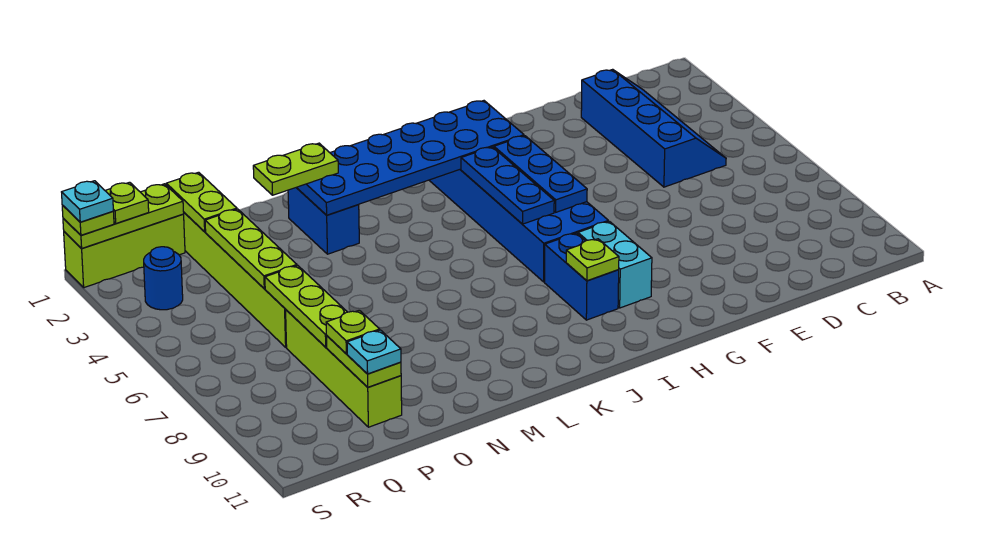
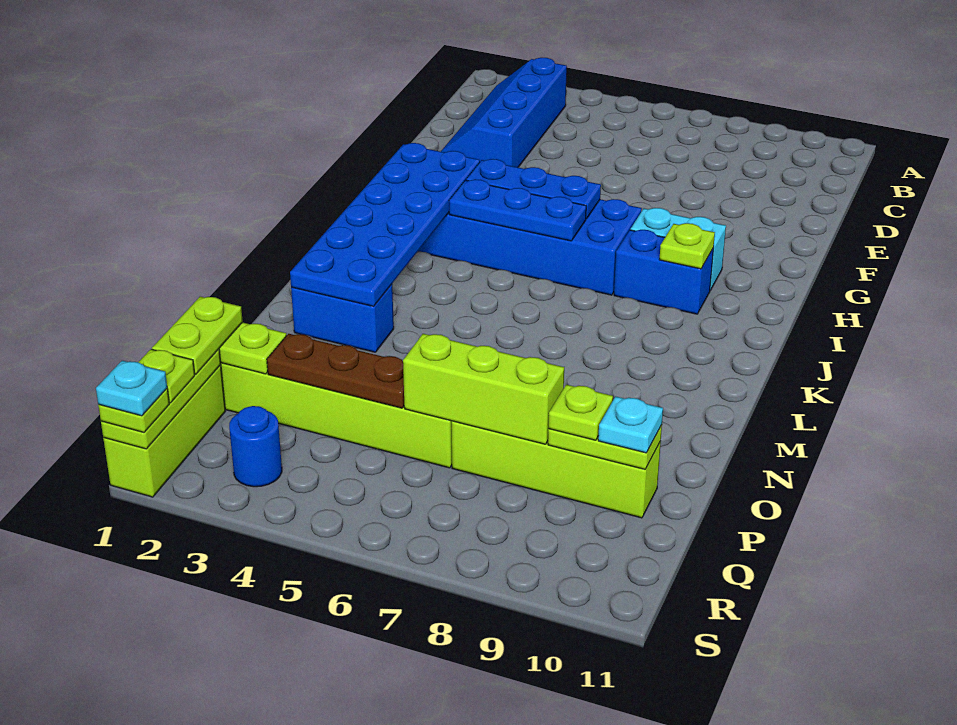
blue slope C2:D5 level 1 top D -> blue slope B2:E3 level 1 top 3
lime plate M2:N2 level 3 -> lime plate P1:Q1 level 3
lime plate P3:P5 level 2 -> brown plate P3:P5 level 2
lime plate P6:P8 level 2 -> lime brick P6:P8 level 2

